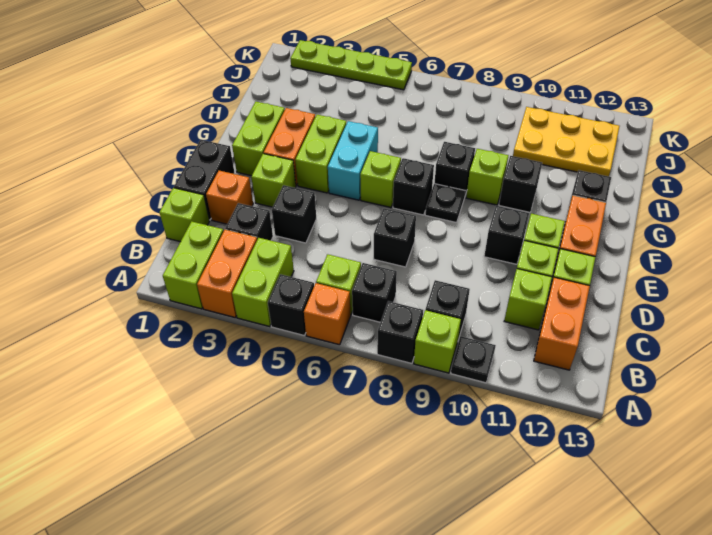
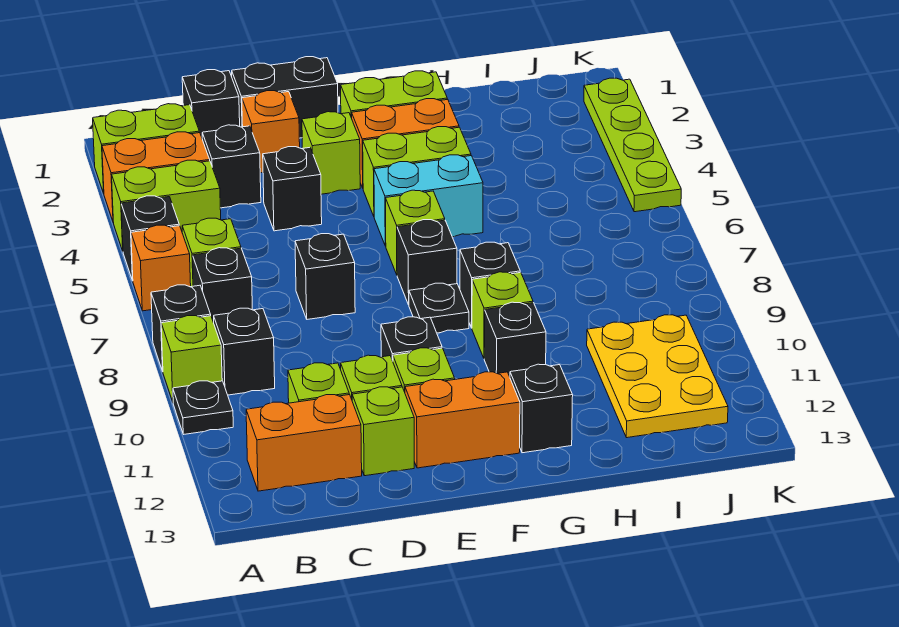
lime brick C1 level 1 -> black brick C1 level 1

